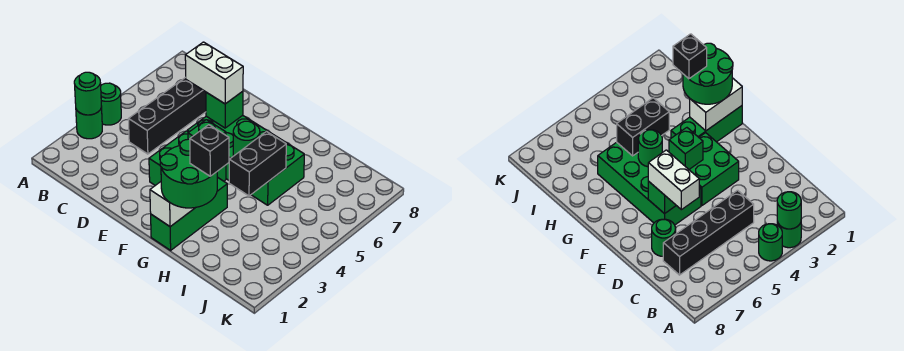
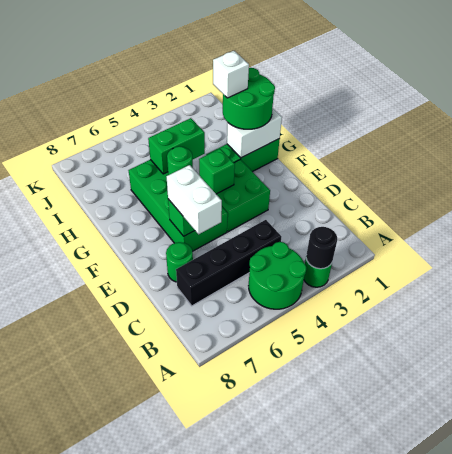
green round brick A3 level 2 -> black round brick A3 level 2
green round brick A4 level 1 -> green round brick A4:B5 level 1
black brick H2 level 4 -> white brick H2 level 4
black brick H4:H5 level 2 -> green brick H4:H5 level 2

